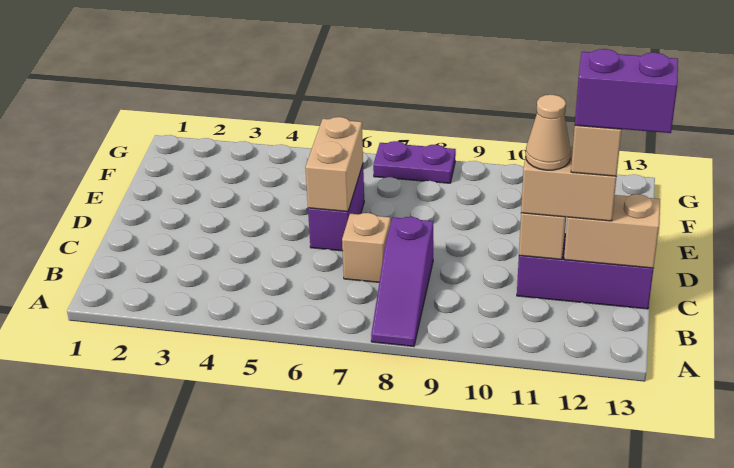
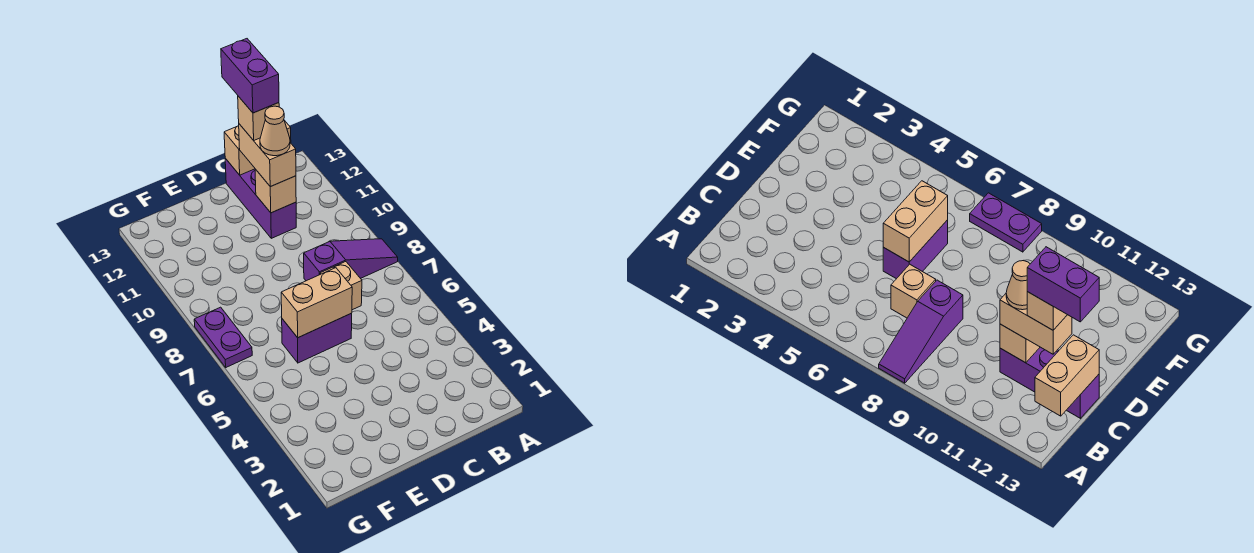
tan brick C12:C13 level 2 -> tan brick B13:C13 level 2

